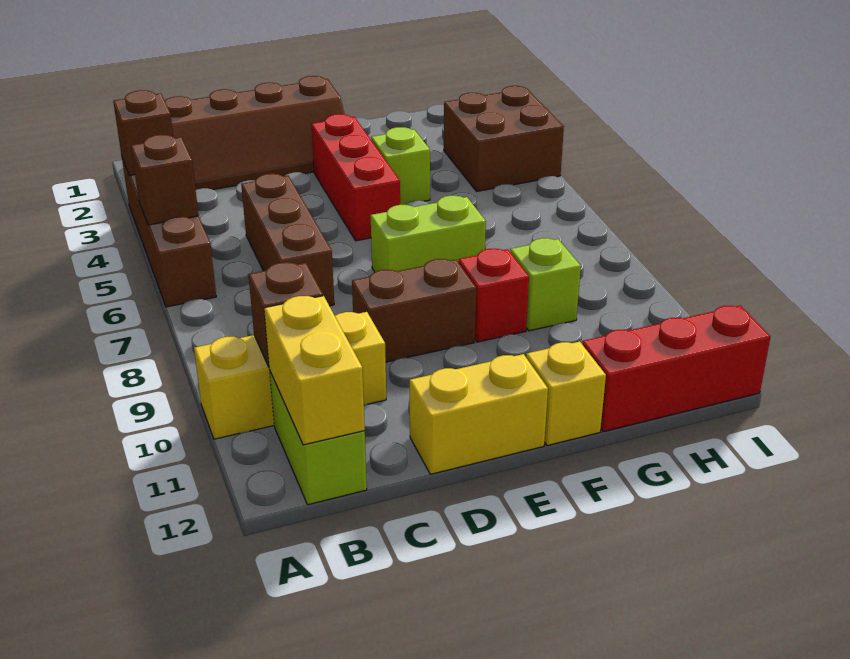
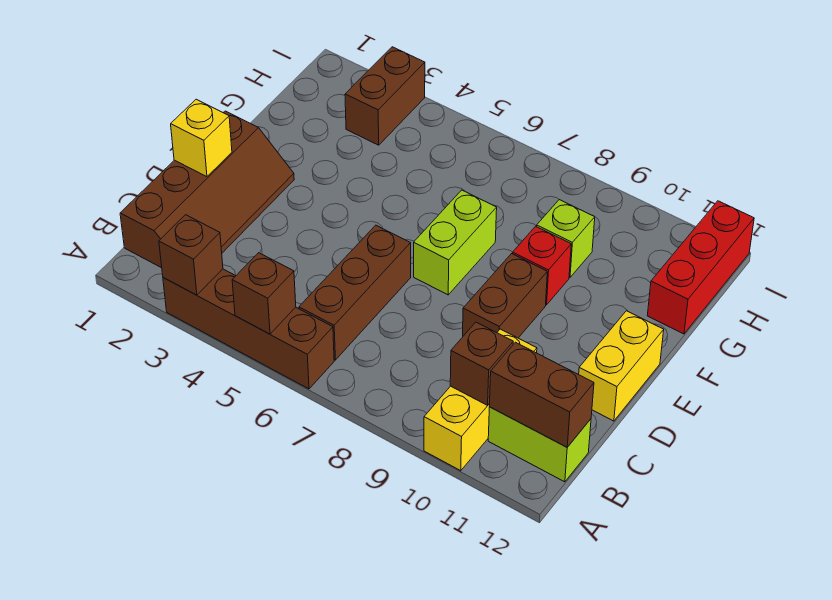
yellow brick B11:B12 level 2 -> brown brick B11:B12 level 2
brown brick C5:C7 level 1 -> brown brick B6:D6 level 1
red brick E3:E5 level 1 -> none
lime brick F4 level 1 -> none
yellow brick F12 level 1 -> yellow brick D1 level 2
brown brick H3:I4 level 1 -> brown brick H3:I3 level 1

